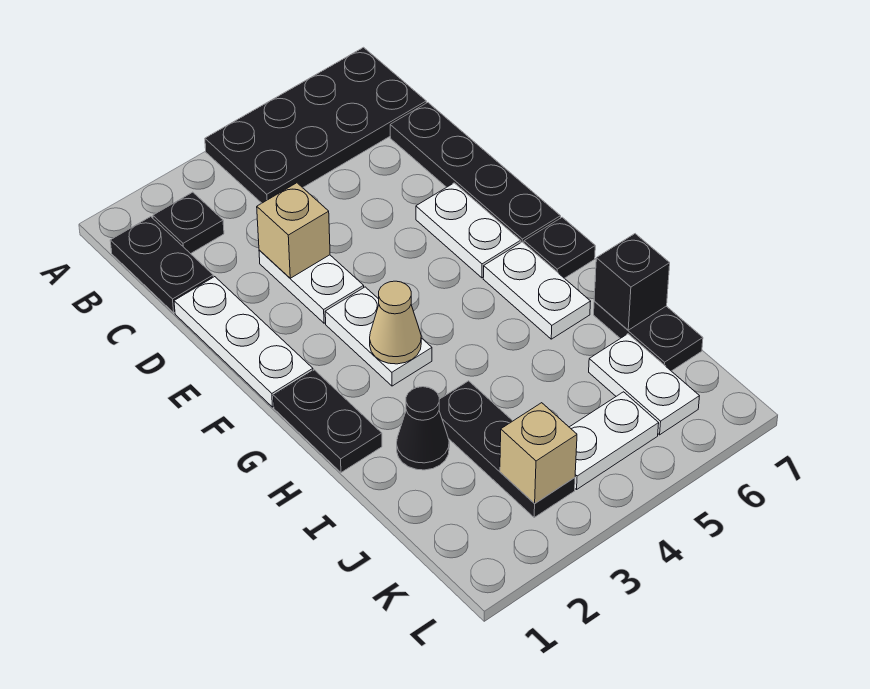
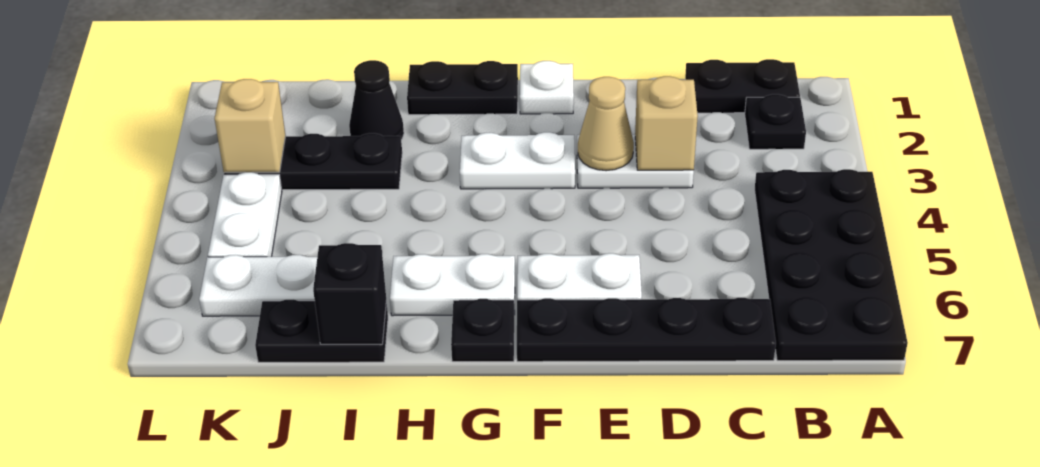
white plate D1:F1 level 1 -> white plate F1 level 1
tan cone G3 level 2 -> tan cone E3 level 2

